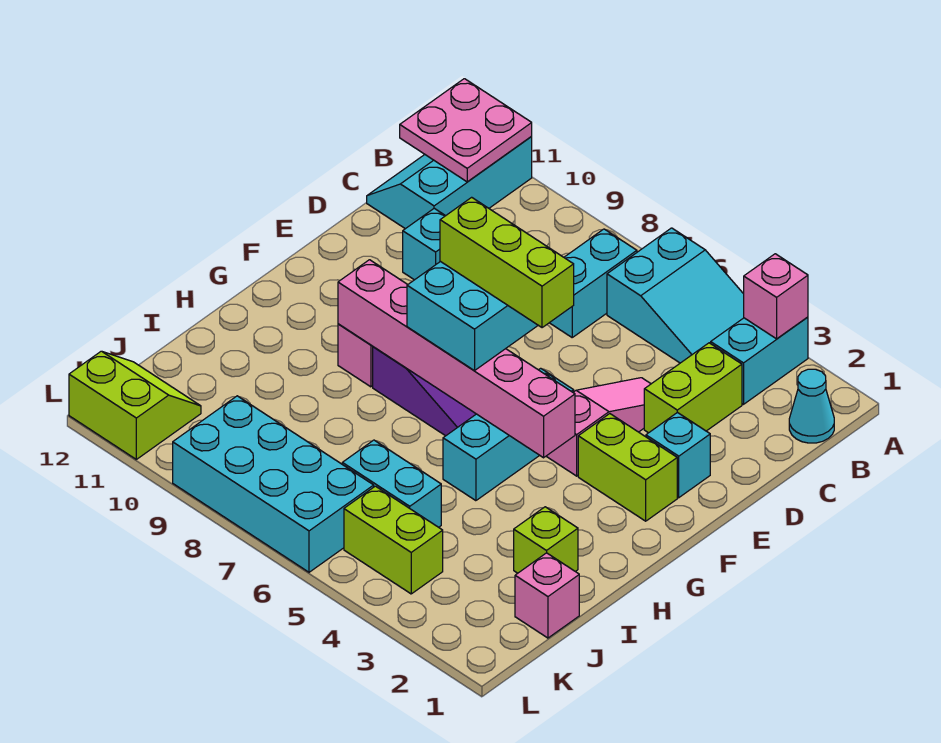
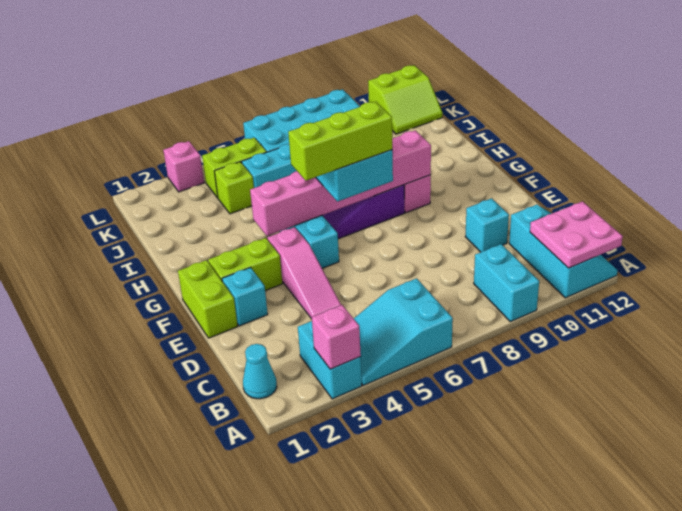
cyan brick B7:C7 level 1 -> cyan brick A9:B9 level 1
lime brick C3:D3 level 1 -> lime brick E1:F1 level 1
lime brick I2 level 1 -> lime brick J4 level 1
pink brick J1 level 1 -> pink brick L3 level 1

